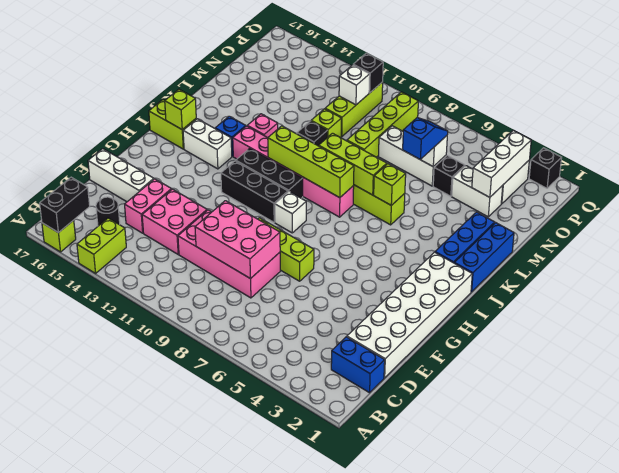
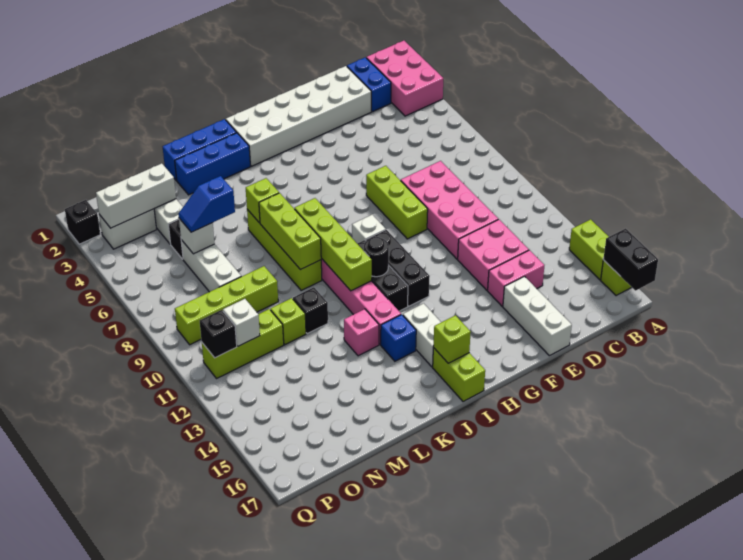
lime brick A14:B14 level 1 -> lime brick A14:A15 level 1
black brick A16:B16 level 2 -> black brick A16:A17 level 2
black round brick C15 level 1 -> black round brick I11 level 2
pink brick D8:E10 level 2 -> pink brick A1:B3 level 1

